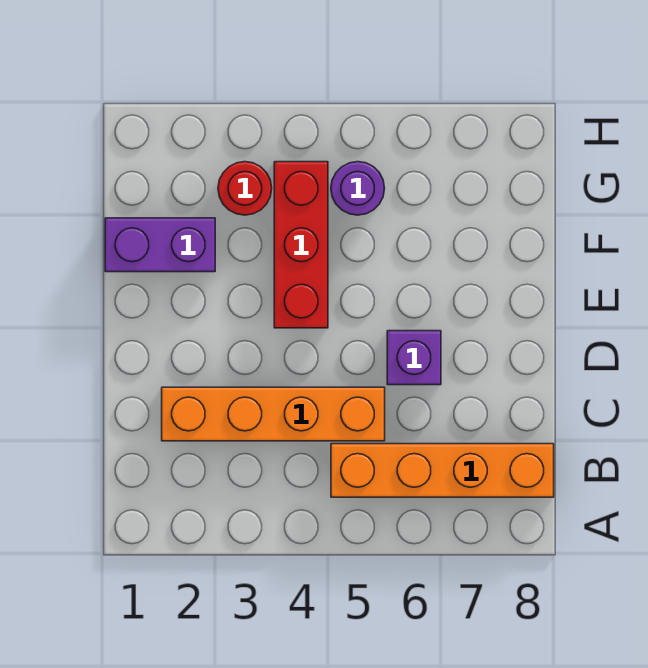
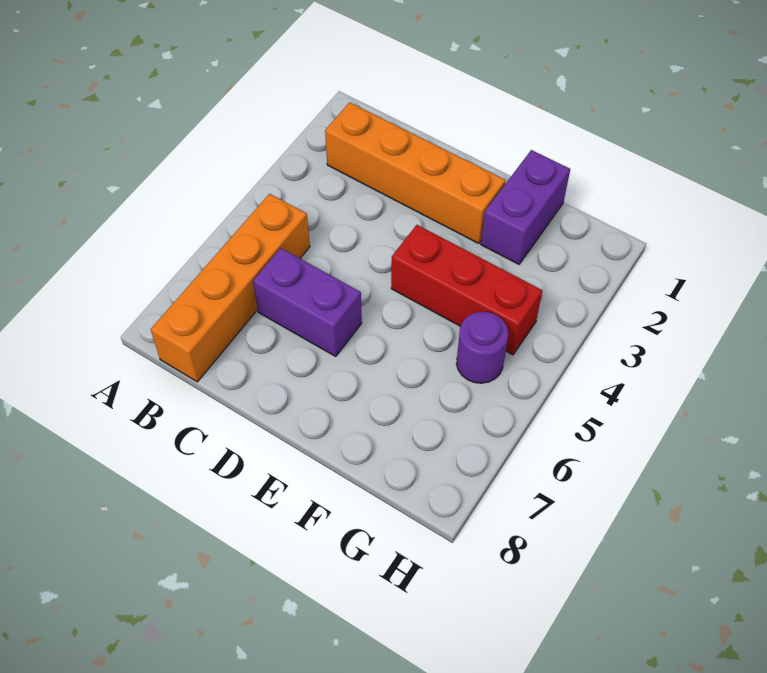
orange brick C2:C5 level 1 -> orange brick B2:E2 level 1
purple brick D6 level 1 -> purple brick C6:D6 level 1
red round brick G3 level 1 -> none

